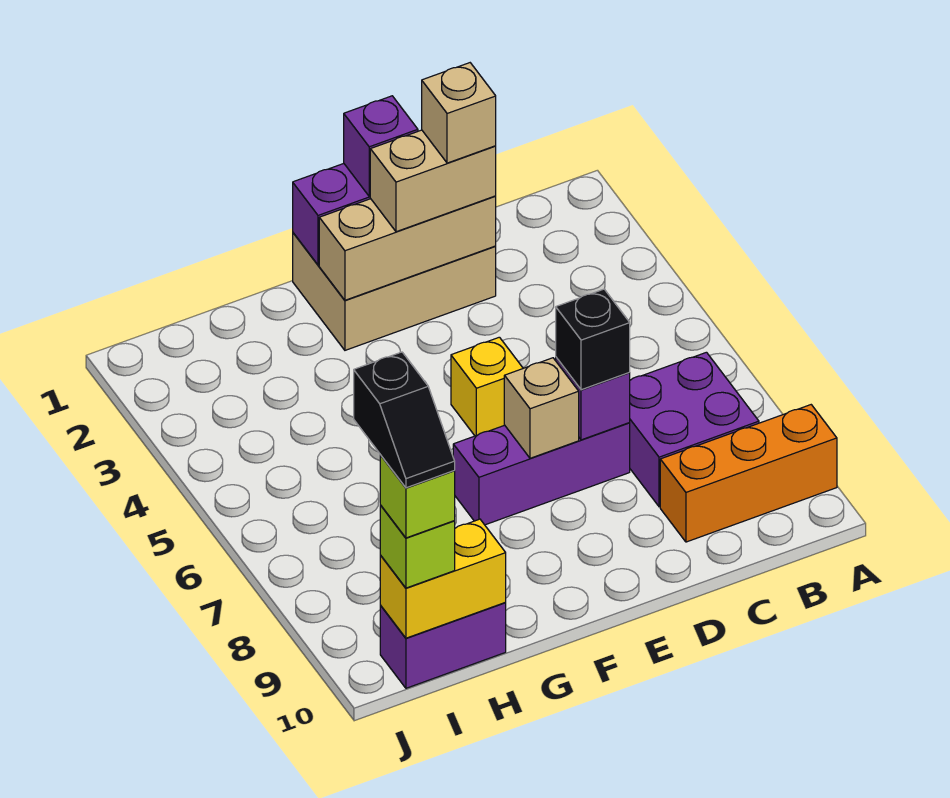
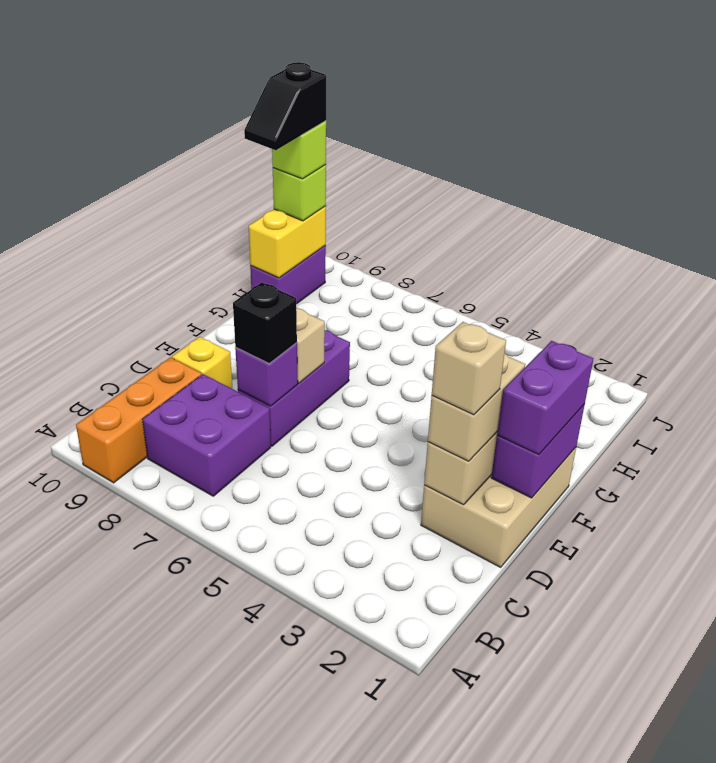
purple brick E1 level 3 -> purple brick E1:F1 level 3
yellow brick E5 level 1 -> yellow brick D9 level 1
black slope I9:I10 level 5 top 9 -> black slope H10:I10 level 5 top I

